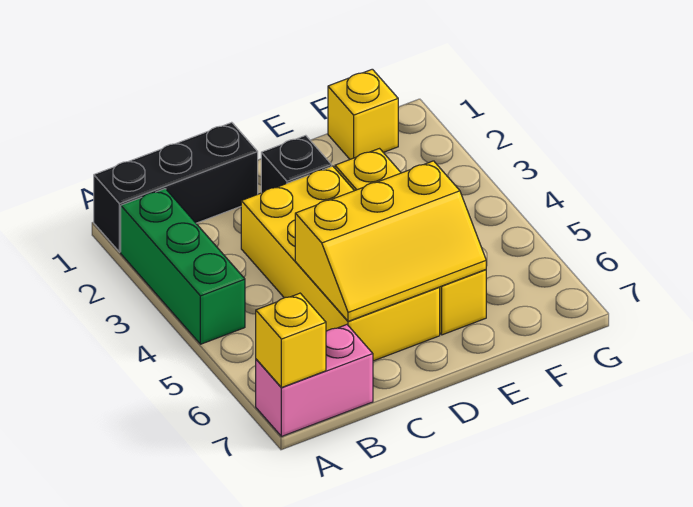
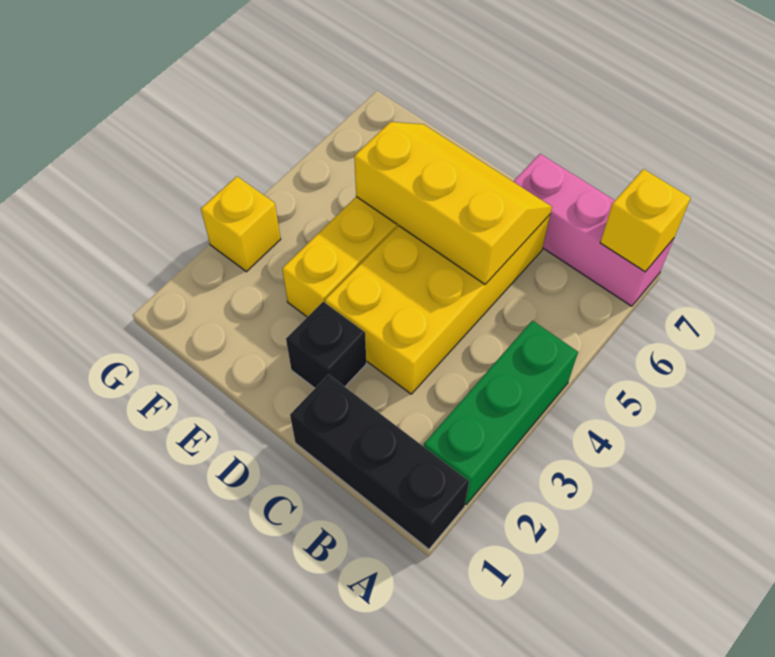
pink brick A7:B7 level 1 -> pink brick A7:C7 level 1
yellow brick F1 level 1 -> yellow brick G3 level 1

